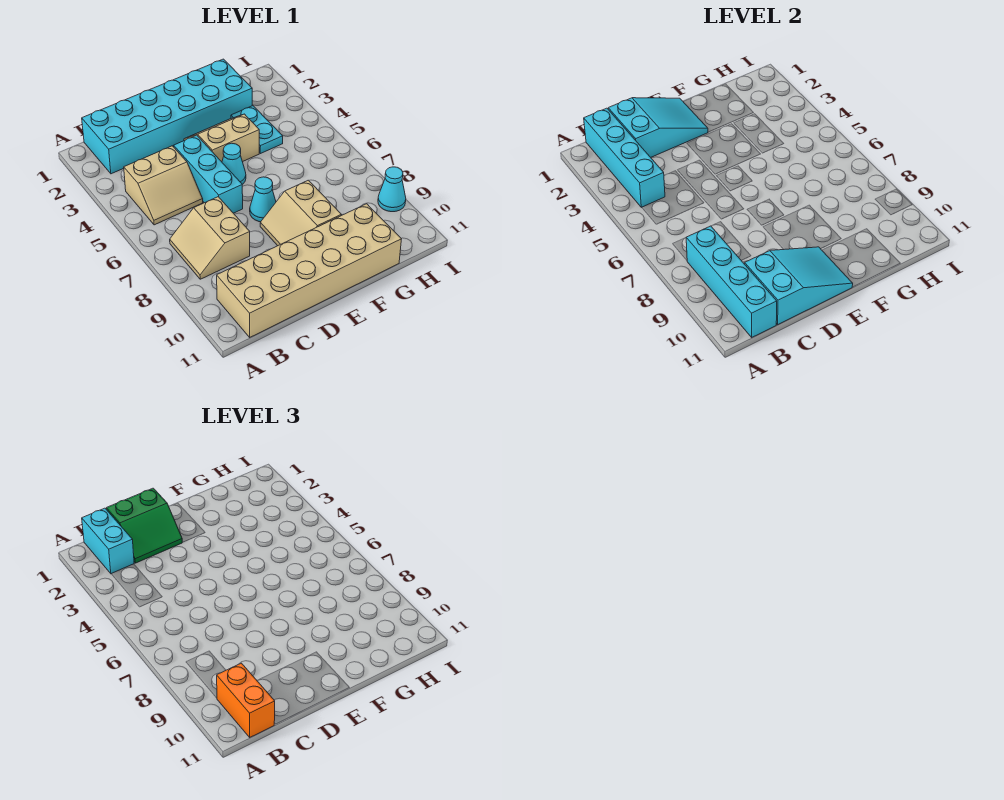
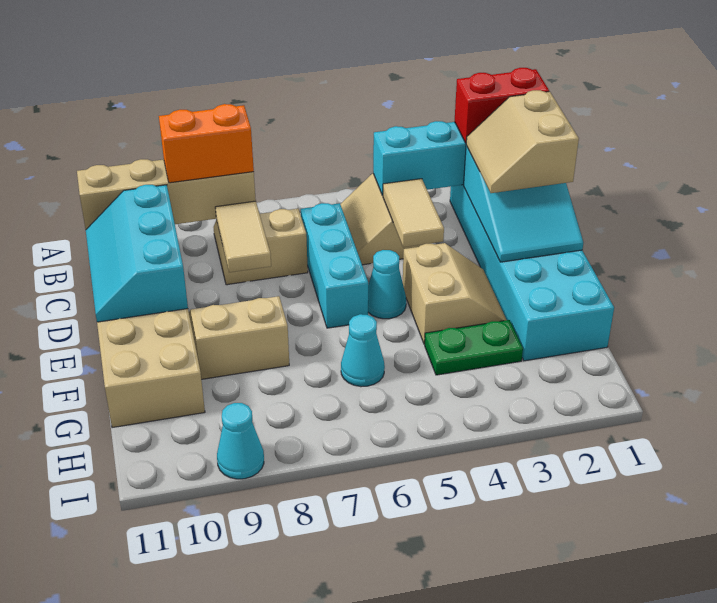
cyan brick B1:B2 level 3 -> red brick B1:B2 level 3
cyan brick B8:B11 level 2 -> tan brick B8:B11 level 2
orange brick B10:B11 level 3 -> orange brick B8:B9 level 3
green slope C1:D2 level 3 top 1 -> tan slope C1:D2 level 3 top 1
none -> tan tile C4:D4 level 2
none -> tan tile C8:D8 level 2
cyan slope C10:E11 level 2 top C -> cyan slope C10:E11 level 2 top 10
cyan brick D4:D6 level 1 -> cyan brick C6:E6 level 1
cyan cone E7 level 1 -> cyan cone G6 level 1
cyan plate G3:G4 level 1 -> green plate G3:G4 level 1

